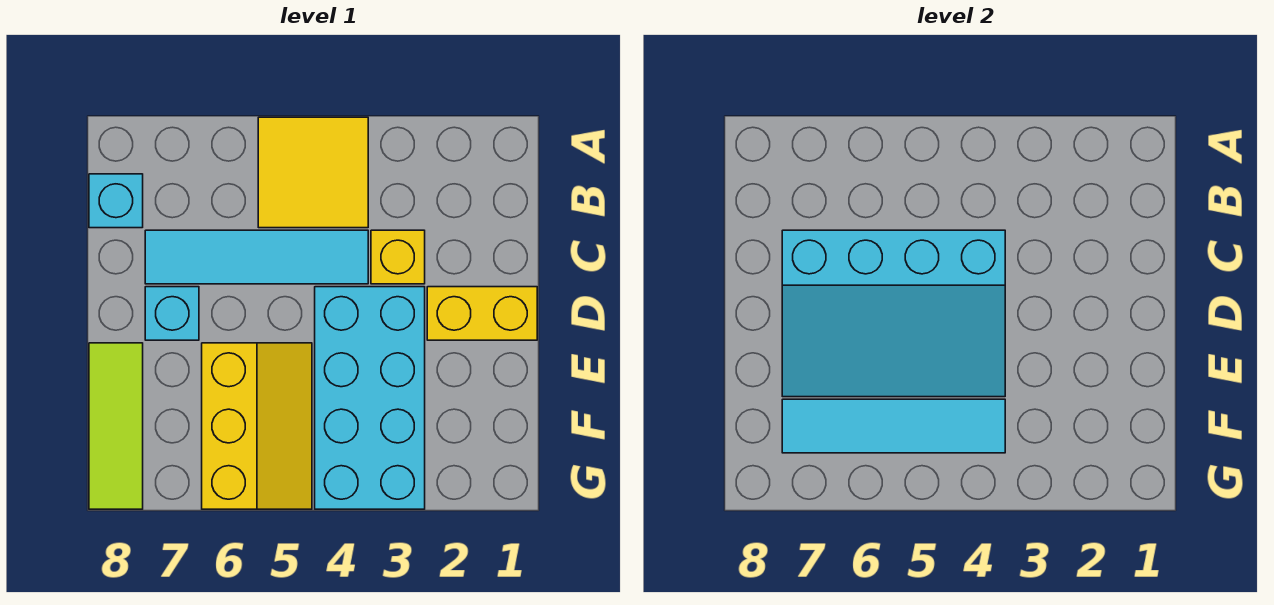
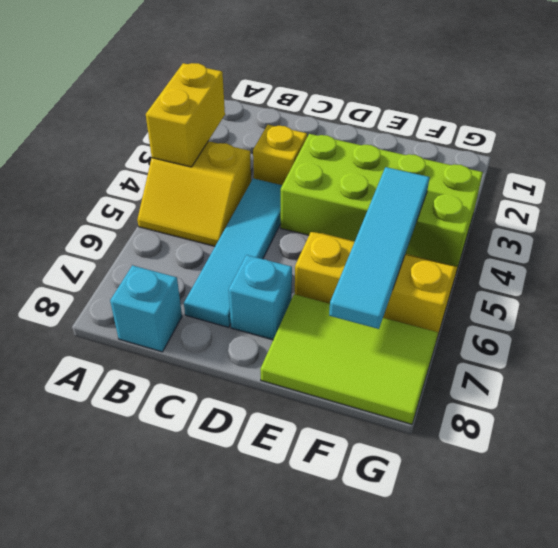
yellow tile A4:B5 level 1 -> yellow slope A4:B5 level 1 top 4
cyan slope C4:E7 level 2 top C -> none
yellow brick D1:D2 level 1 -> yellow brick A3:A4 level 2
cyan brick D3:G4 level 1 -> lime brick D3:G4 level 1
lime tile E8:G8 level 1 -> lime tile E7:G8 level 1

